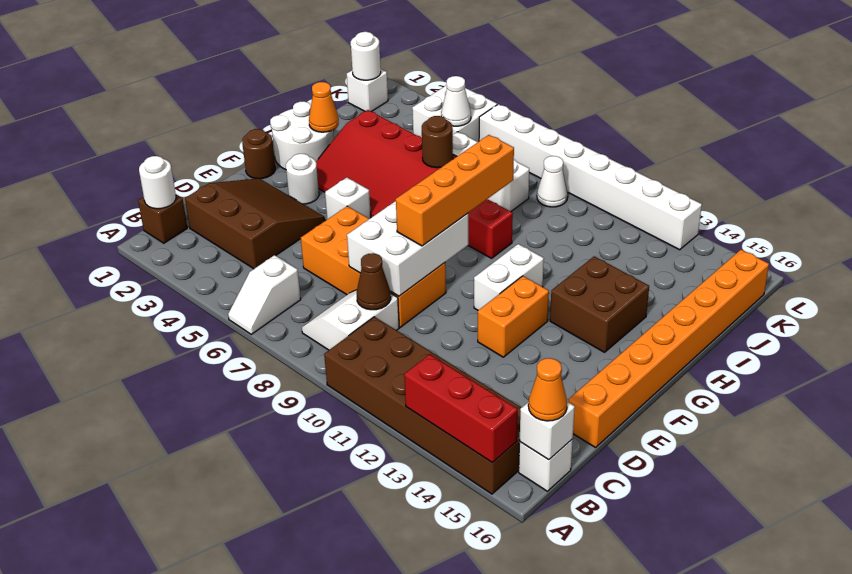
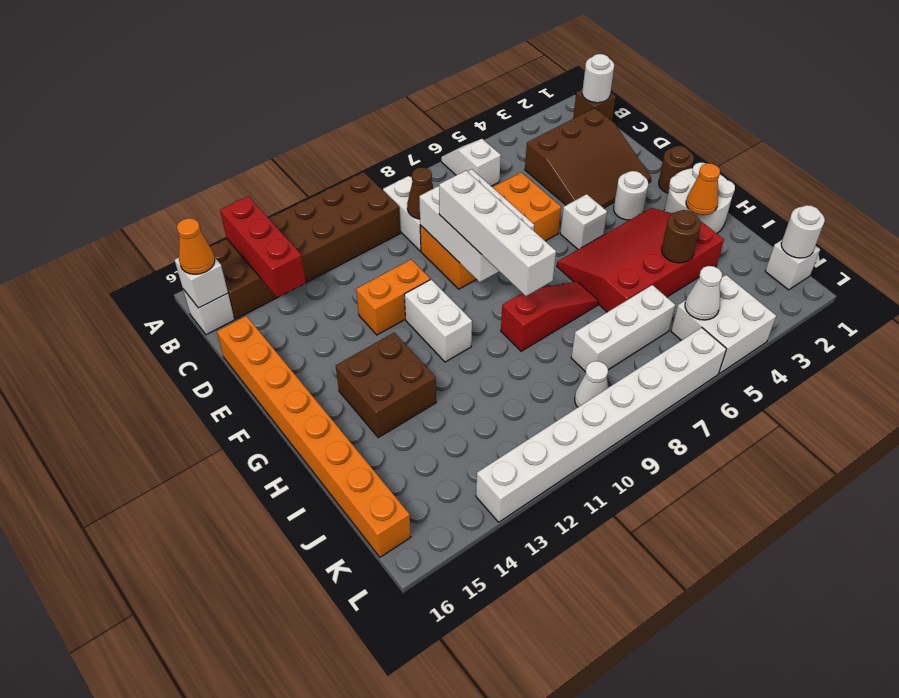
red brick A13:A15 level 2 -> red brick A14:C14 level 2
orange brick E9:H9 level 3 -> white brick E9:H9 level 3
orange brick E12:F12 level 1 -> orange brick E11:E12 level 1
brown round brick I6 level 2 -> brown round brick I4 level 2

